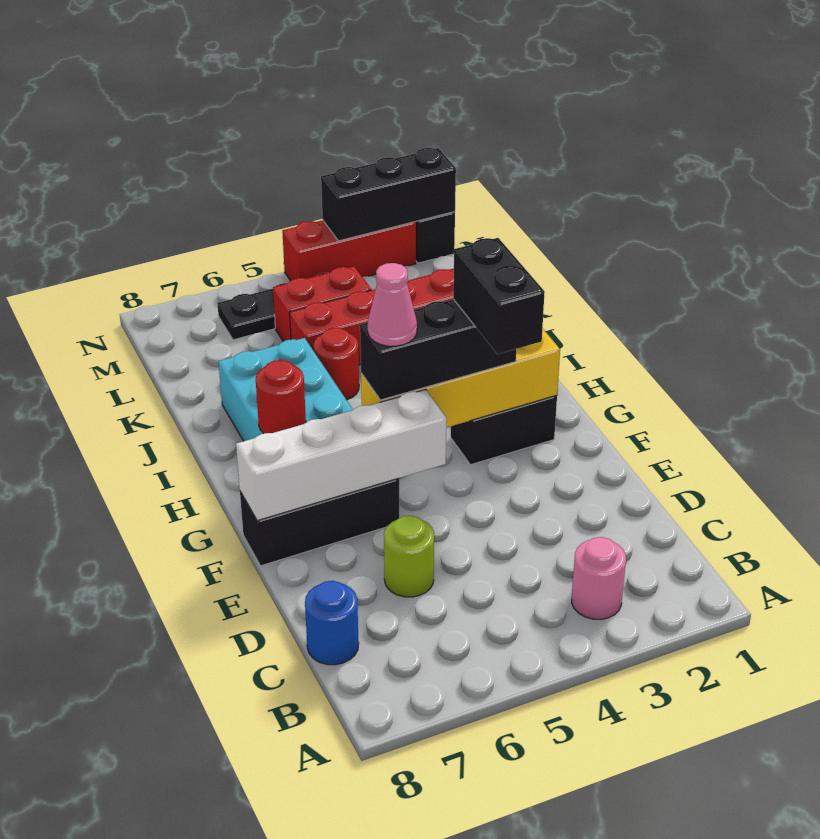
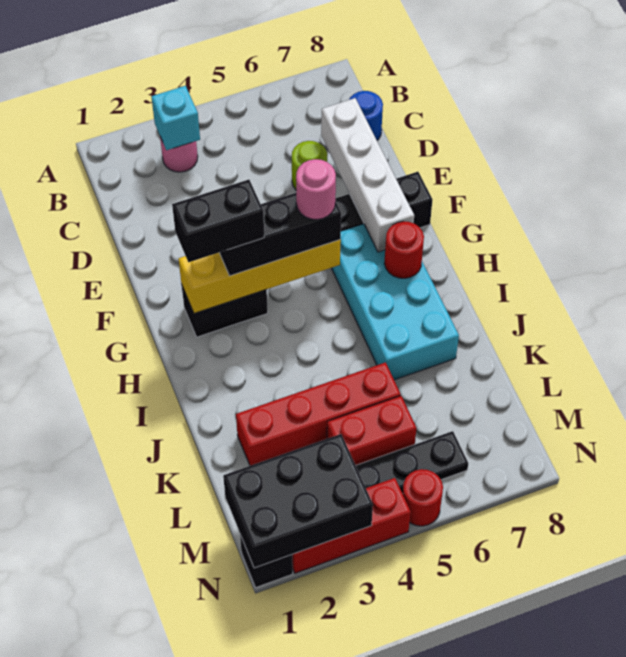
none -> cyan brick B3 level 2
black brick F3:G3 level 4 -> black brick G2:G3 level 4
white brick F5:F8 level 2 -> white brick D7:G7 level 2
pink cone G5 level 4 -> pink round brick G5 level 4
red round brick J5 level 1 -> red round brick N5 level 1
black brick N1:N3 level 2 -> black brick M1:N3 level 2

